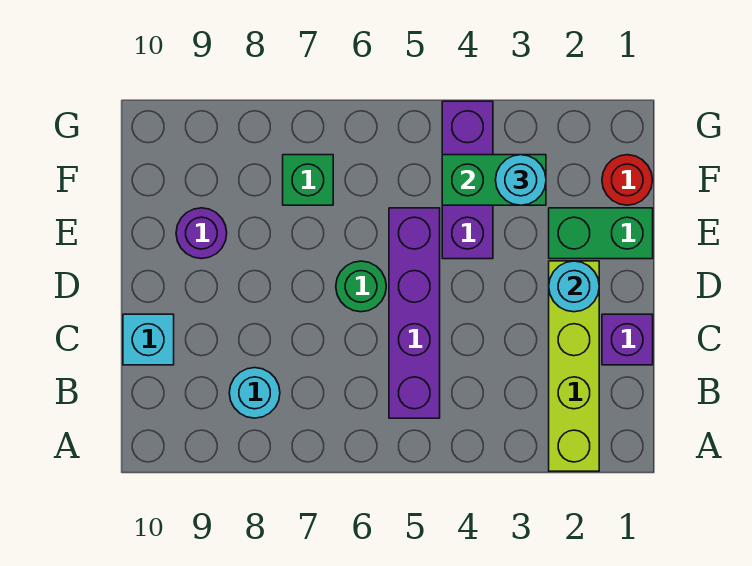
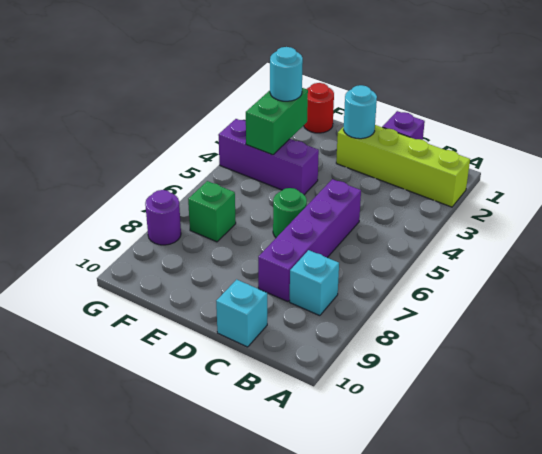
purple brick B5:E5 level 1 -> purple brick C5:C8 level 1
cyan round brick B8 level 1 -> cyan brick B8 level 1
green brick E1:E2 level 1 -> none
purple round brick E9 level 1 -> purple round brick G8 level 1

